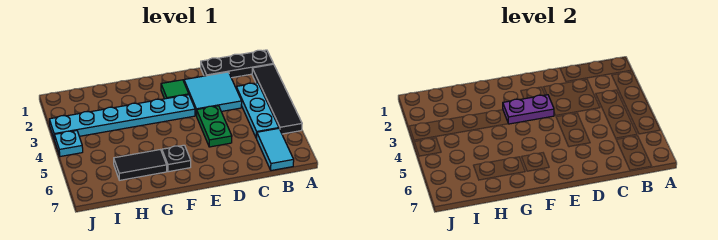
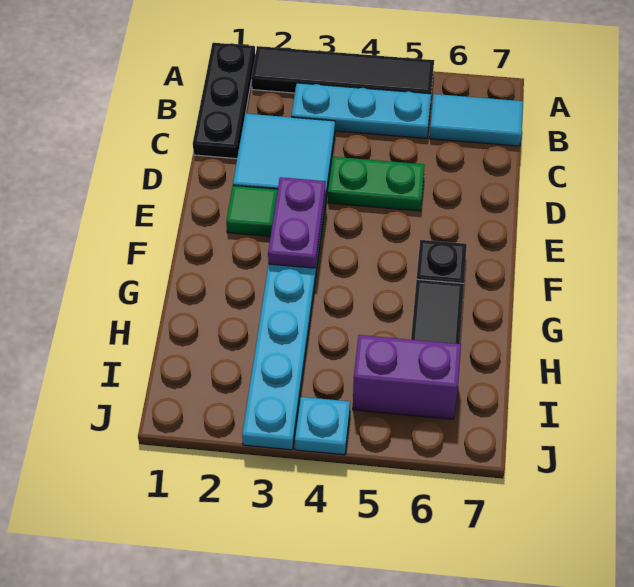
none -> purple brick I5:I6 level 1

